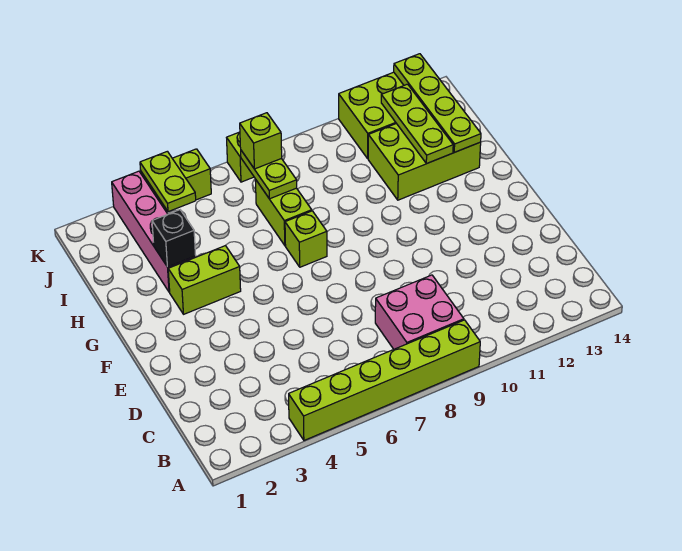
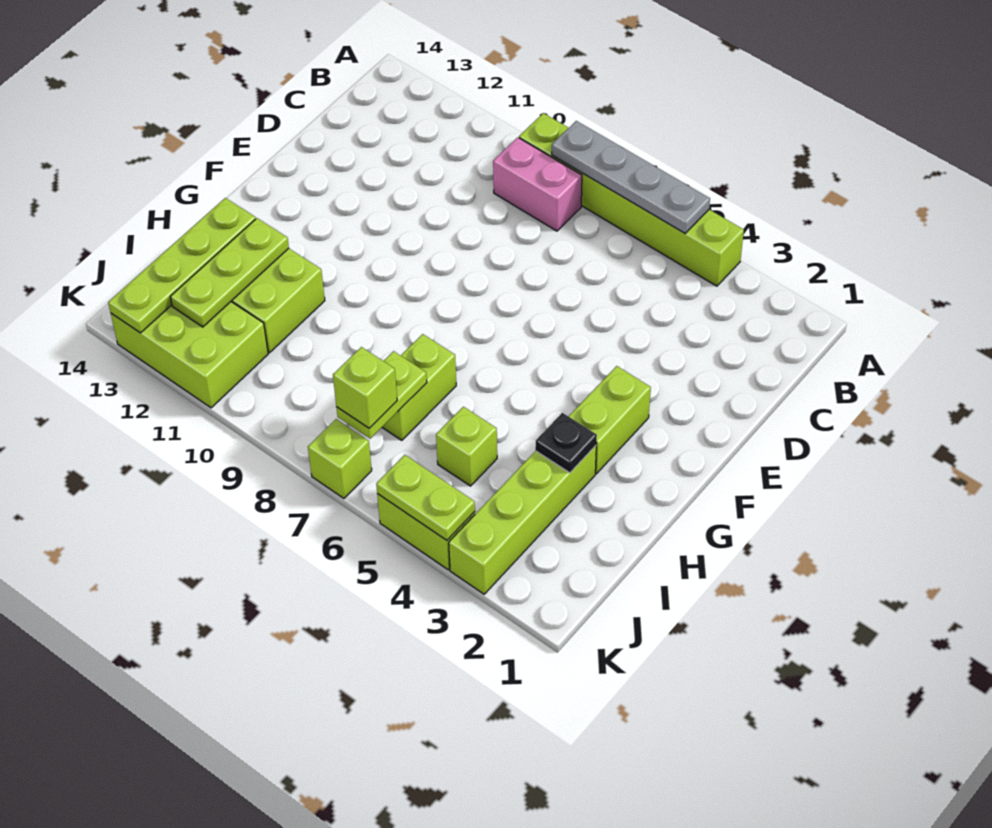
none -> grey plate A5:A8 level 2
pink brick B8:C9 level 1 -> pink brick B8:B9 level 1
lime brick G3:G4 level 1 -> lime brick F3:G3 level 1
lime brick G7 level 1 -> lime brick I5 level 1
pink brick H3:K3 level 1 -> lime brick H3:K3 level 1
black brick H3 level 2 -> black plate H3 level 2
lime plate J4:K4 level 2 -> lime plate K4:K5 level 2

